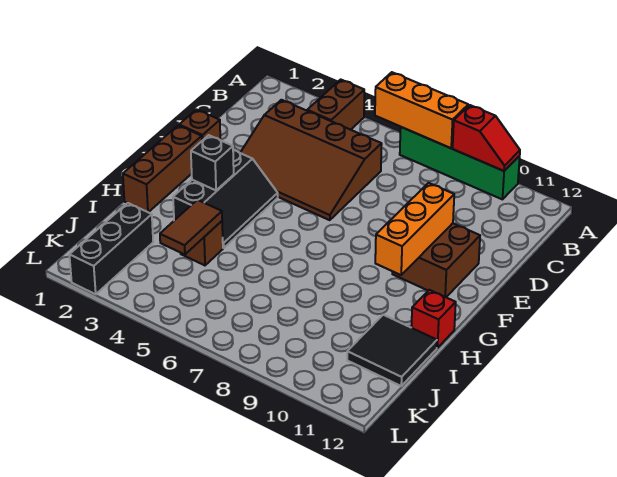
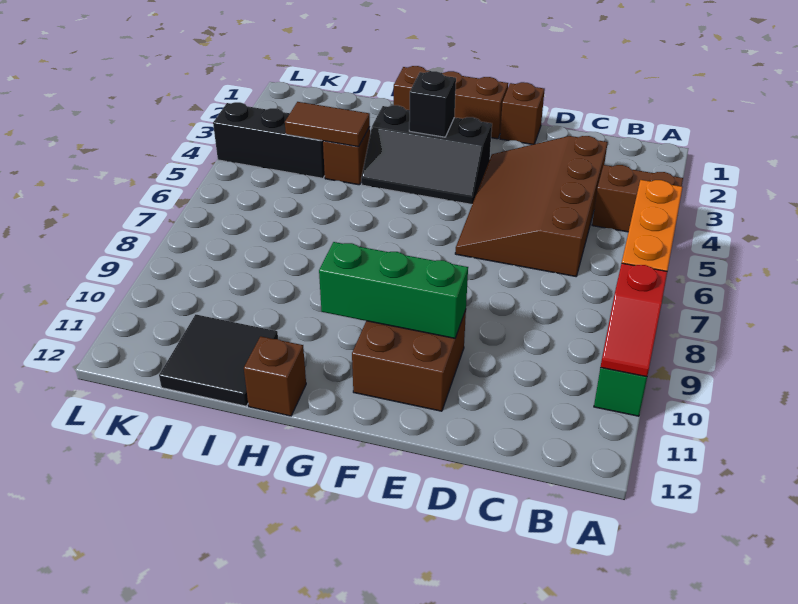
orange brick E10:G10 level 2 -> green brick E10:G10 level 2
red brick H12 level 1 -> brown brick H12 level 1
black brick J2:L2 level 1 -> black brick J4:L4 level 1

